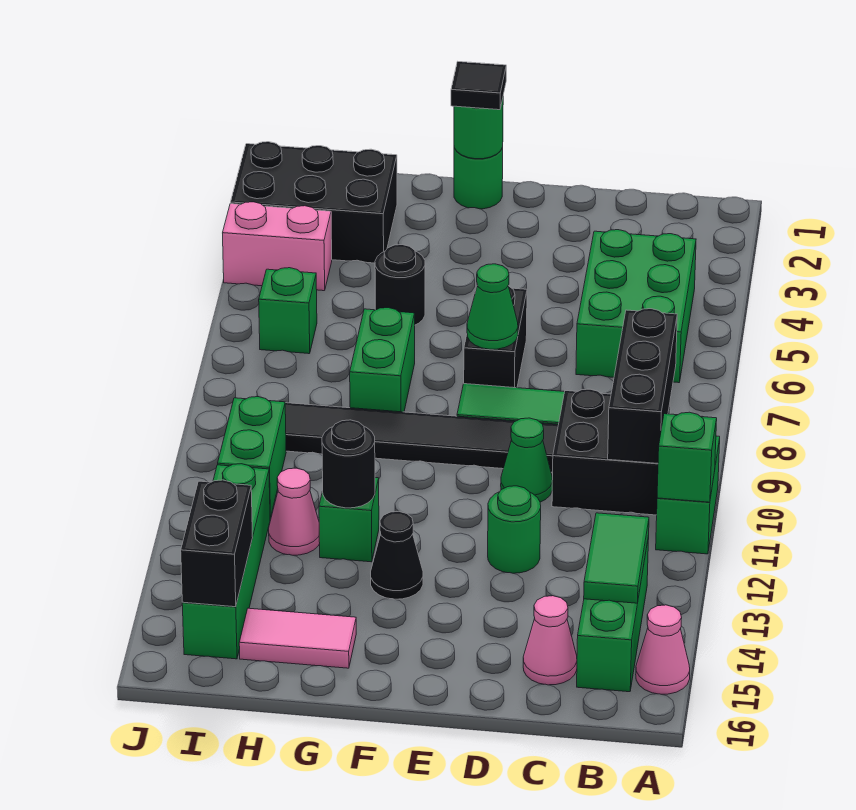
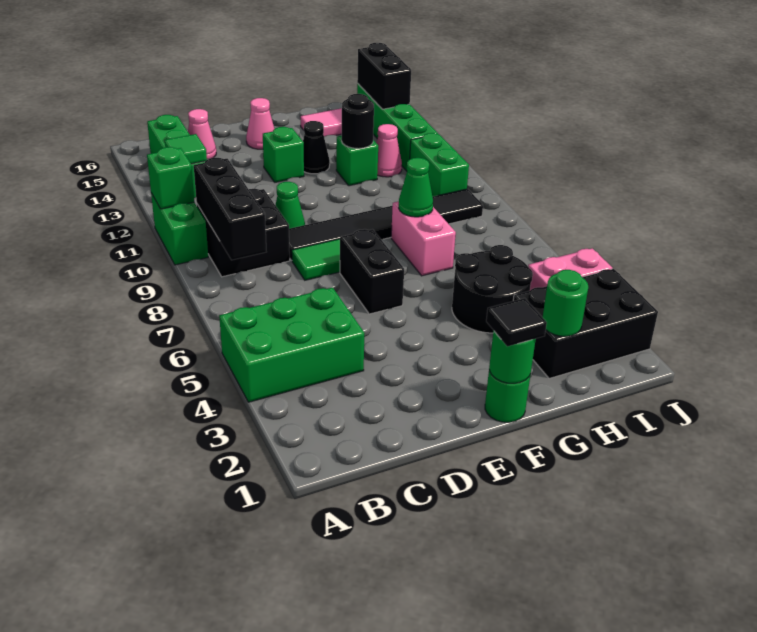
pink cone A15 level 1 -> pink cone E15 level 1
green brick B4:C6 level 1 -> green brick A4:C5 level 1
green tile B13:B14 level 2 -> green tile B13 level 2
green round brick D12 level 1 -> green round brick H2 level 2
green cone E7 level 2 -> green cone G8 level 2
black round brick G5 level 1 -> black round brick G4:H5 level 1
green brick G7:G8 level 1 -> pink brick G7:G8 level 1
green brick I6 level 1 -> green brick E13 level 1

